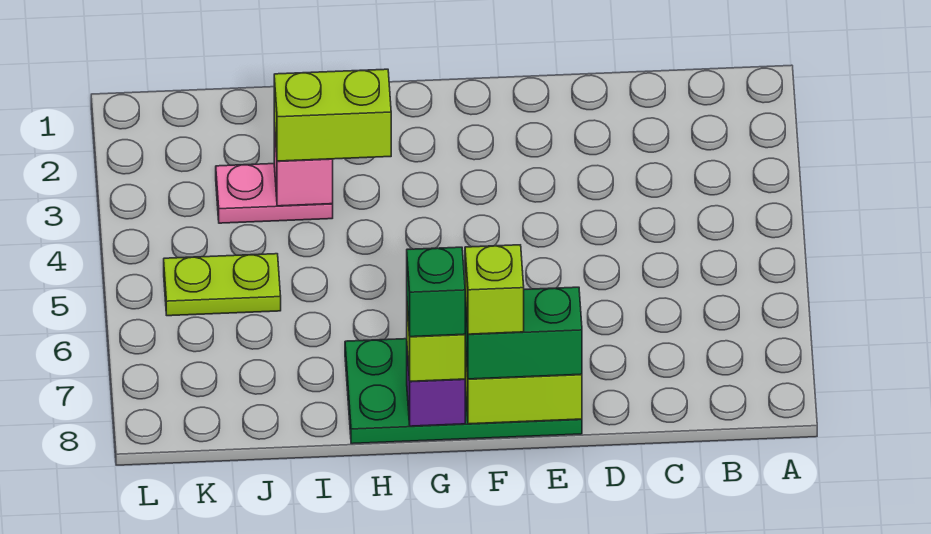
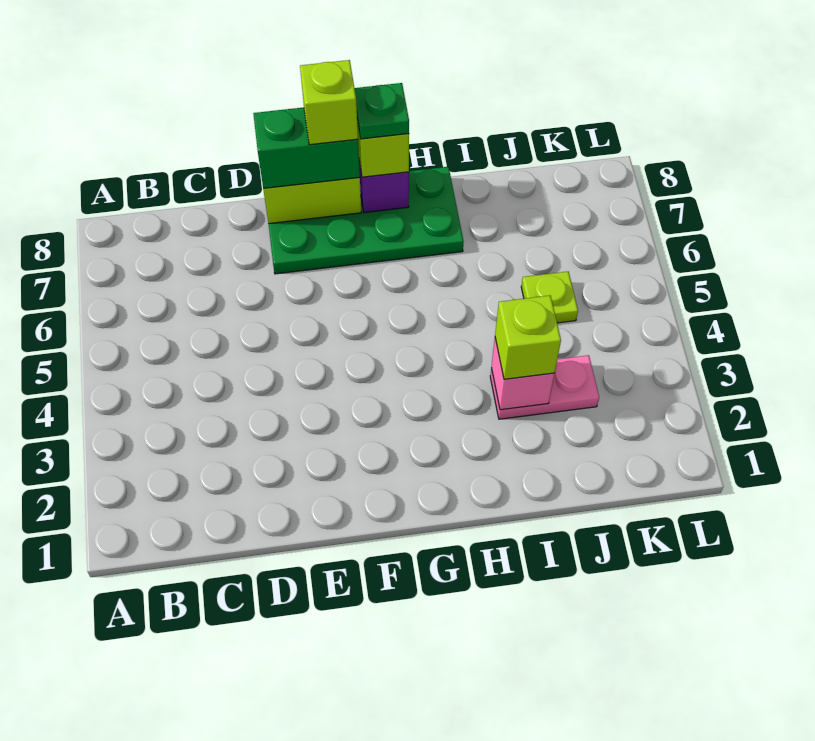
green brick G8 level 4 -> green plate G8 level 4
lime brick H3:I3 level 3 -> lime brick I3 level 3
lime plate J5:K5 level 1 -> lime plate J5 level 1

